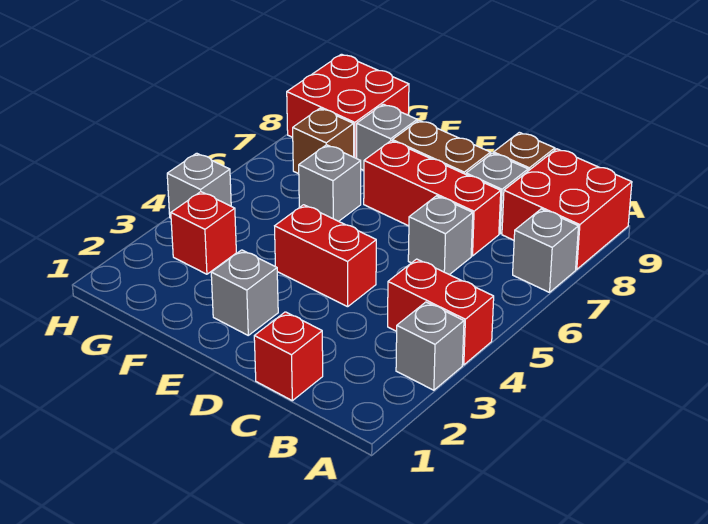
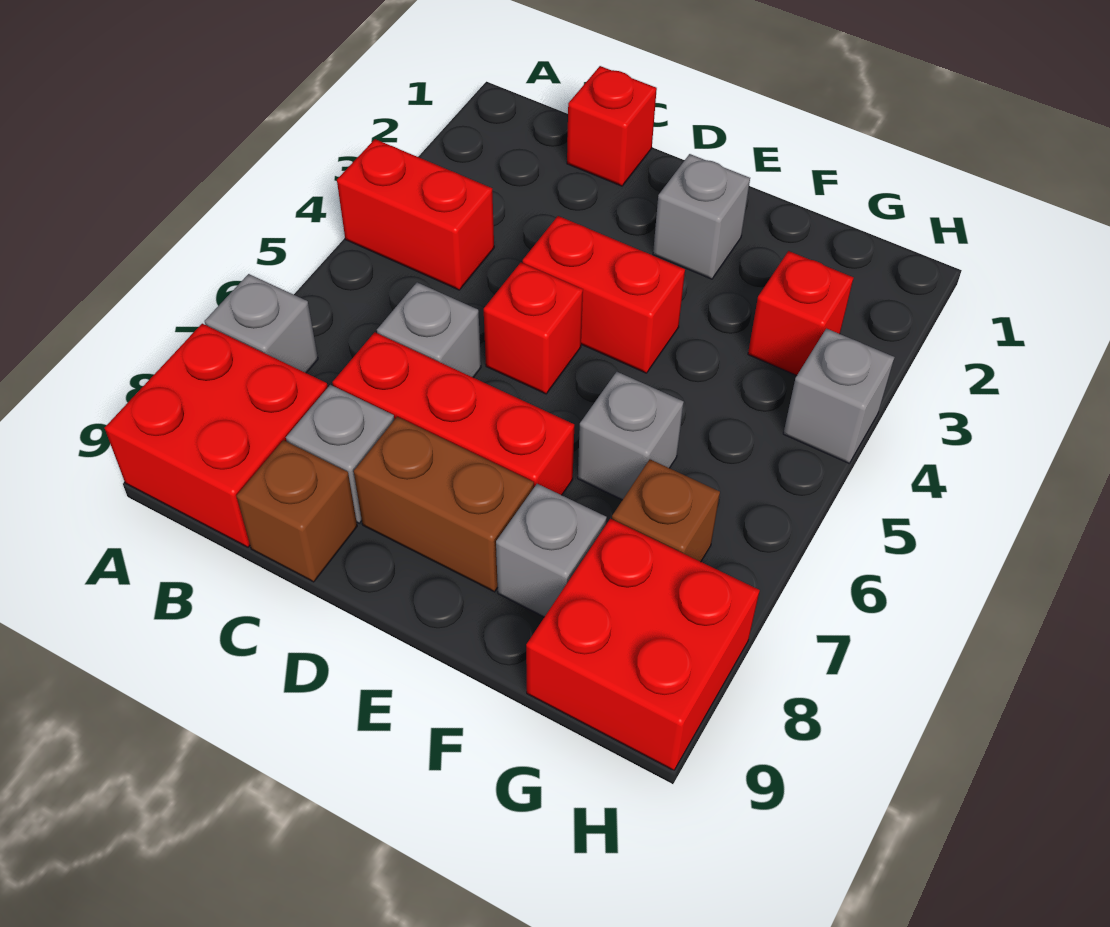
grey brick A3 level 1 -> none
none -> red brick D5 level 1

